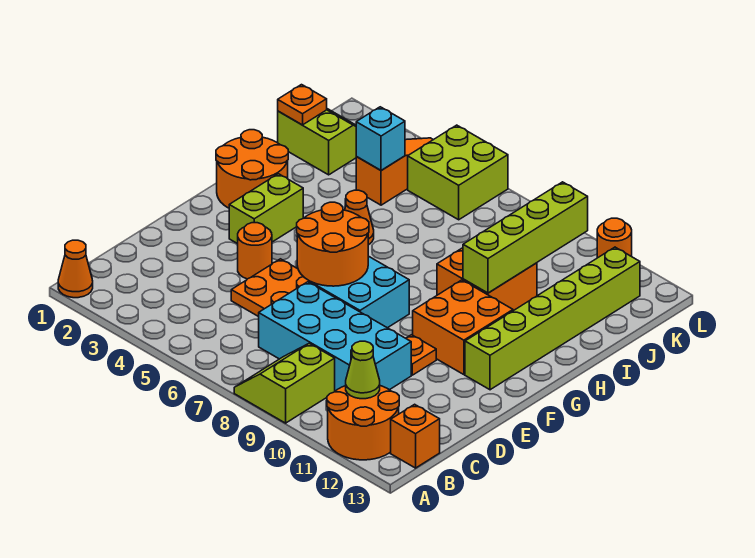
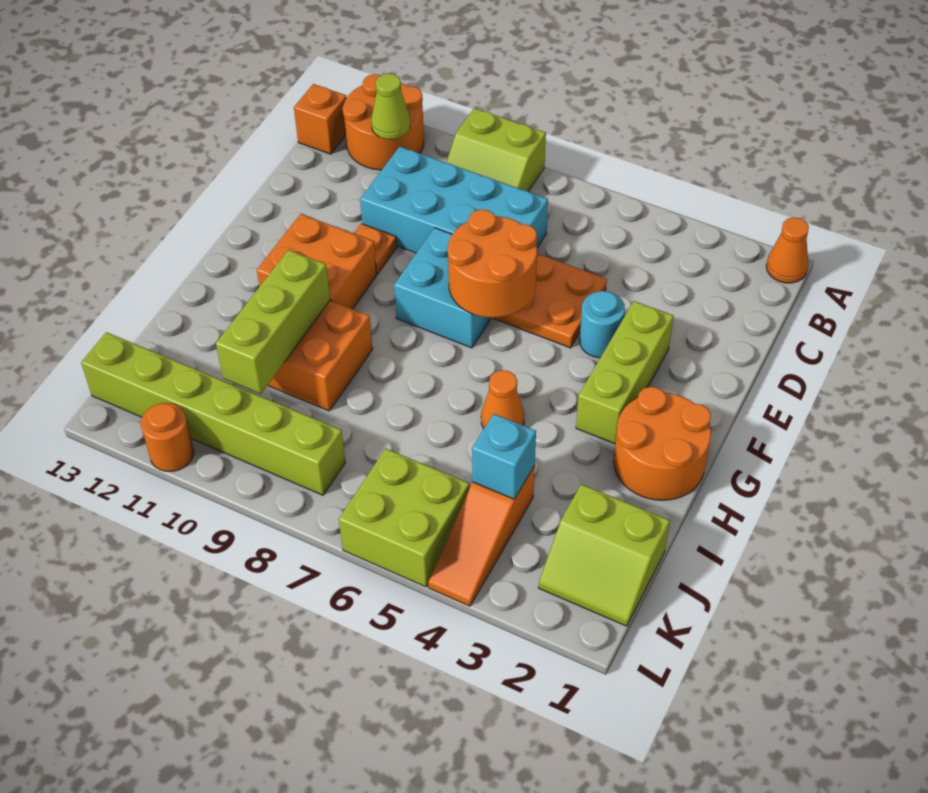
lime slope A8:B9 level 1 top 9 -> lime slope A8:B9 level 1 top A
orange round brick E4 level 1 -> cyan round brick E4 level 1
lime brick F3:G3 level 1 -> lime brick E3:G3 level 1
lime brick F12:K12 level 1 -> lime brick K8:K13 level 1
lime brick H10:K10 level 2 -> lime brick H10:J10 level 2
orange plate J1 level 2 -> none

